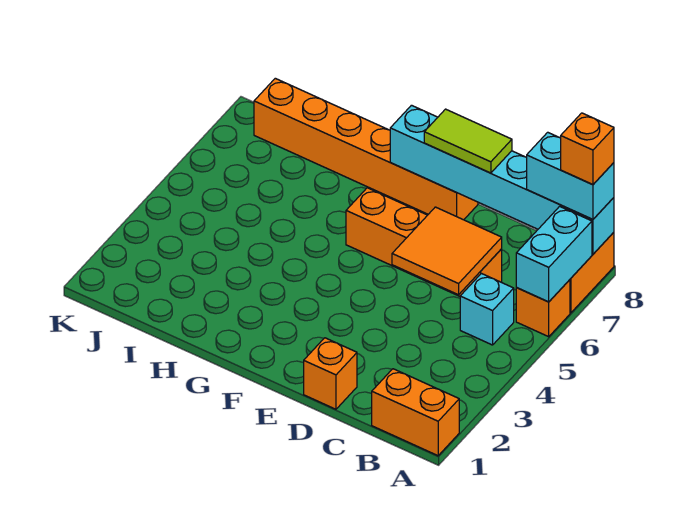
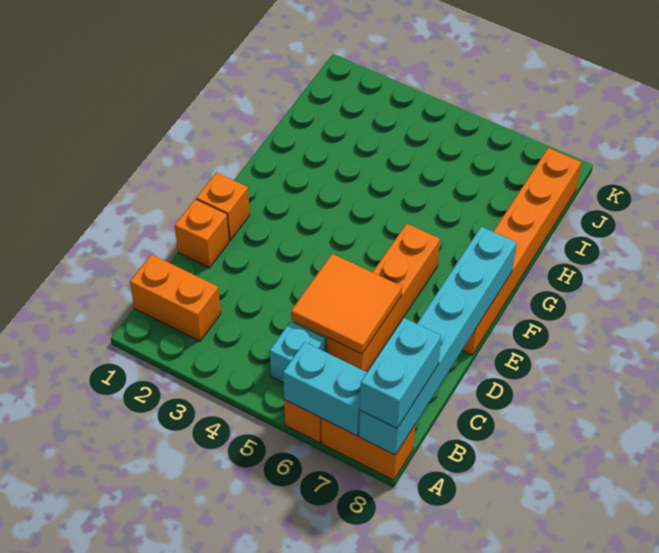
orange brick A1:B1 level 1 -> orange brick B1:B2 level 1
orange brick A8 level 4 -> orange brick E1 level 1
lime tile D8:E8 level 3 -> none

